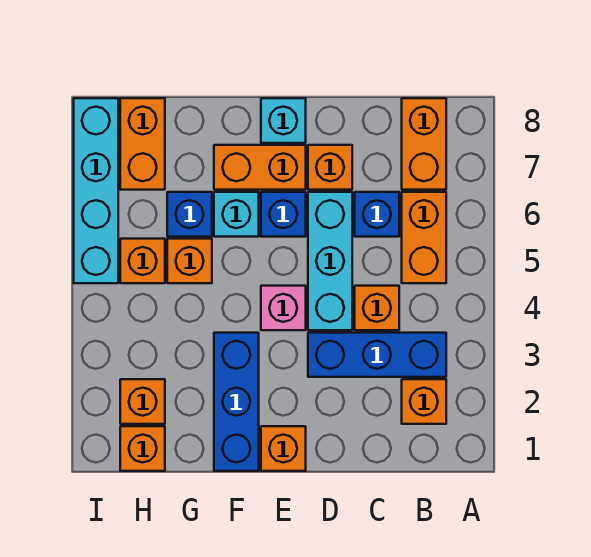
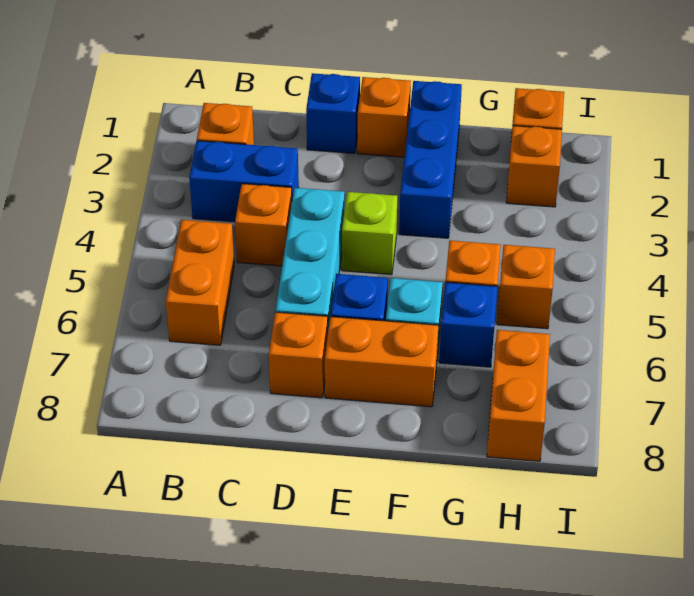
blue brick B3:D3 level 1 -> blue brick B3:C3 level 1
orange brick B7:B8 level 1 -> none
blue brick C6 level 1 -> blue brick D1 level 1
pink brick E4 level 1 -> lime brick E4 level 1
cyan brick E8 level 1 -> none
cyan brick I5:I8 level 1 -> none

